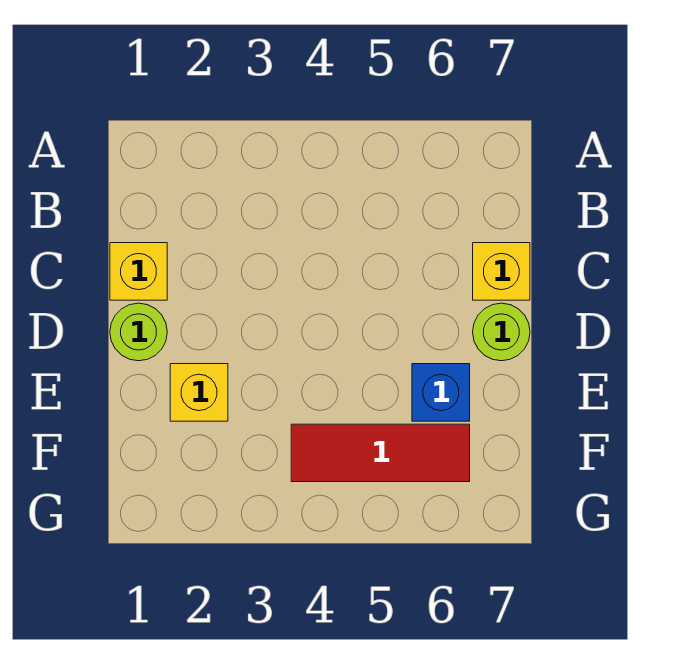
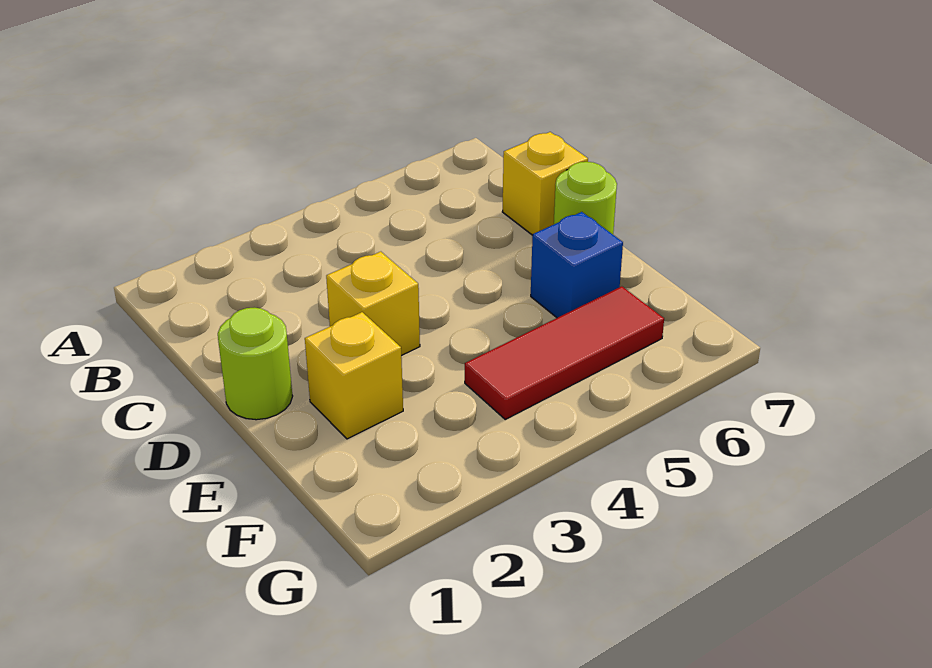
yellow brick C1 level 1 -> yellow brick D3 level 1

